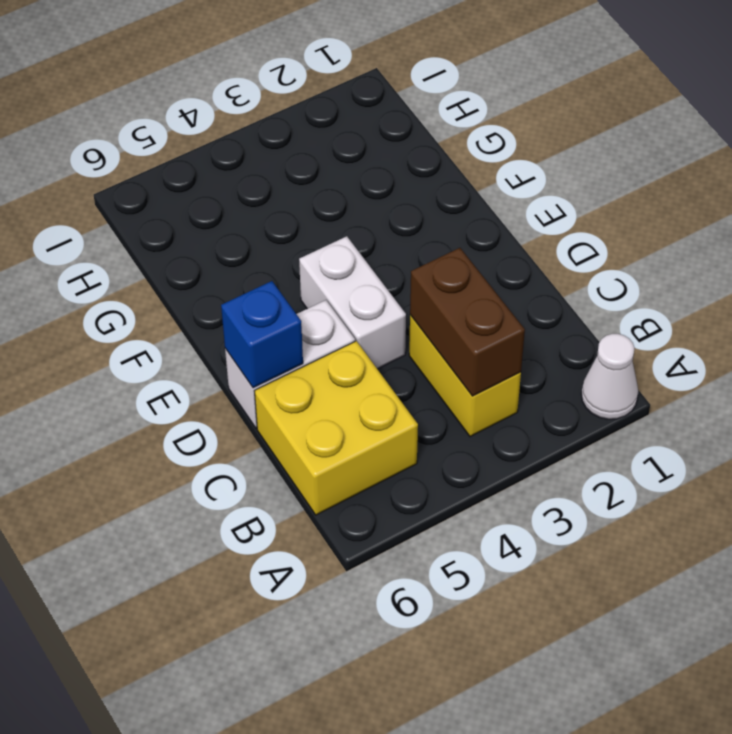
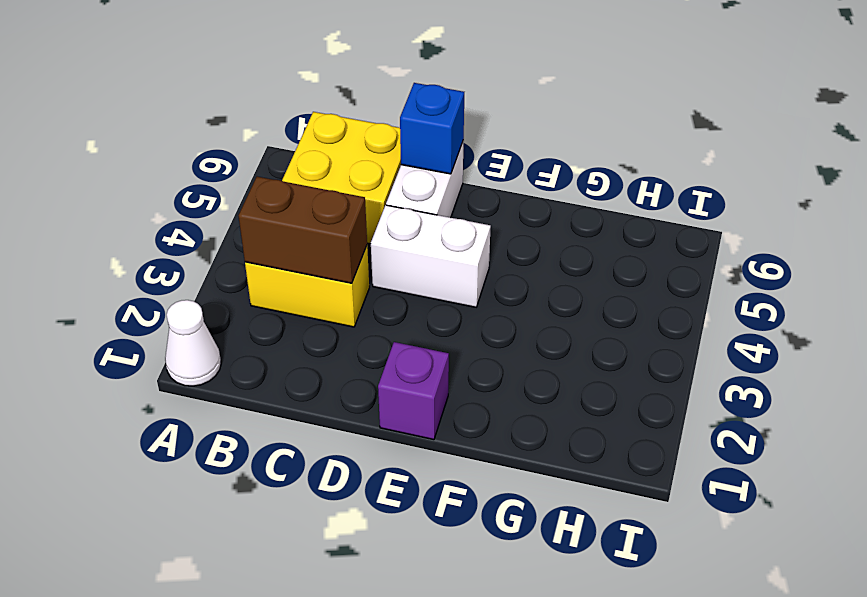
none -> purple brick E1 level 1

